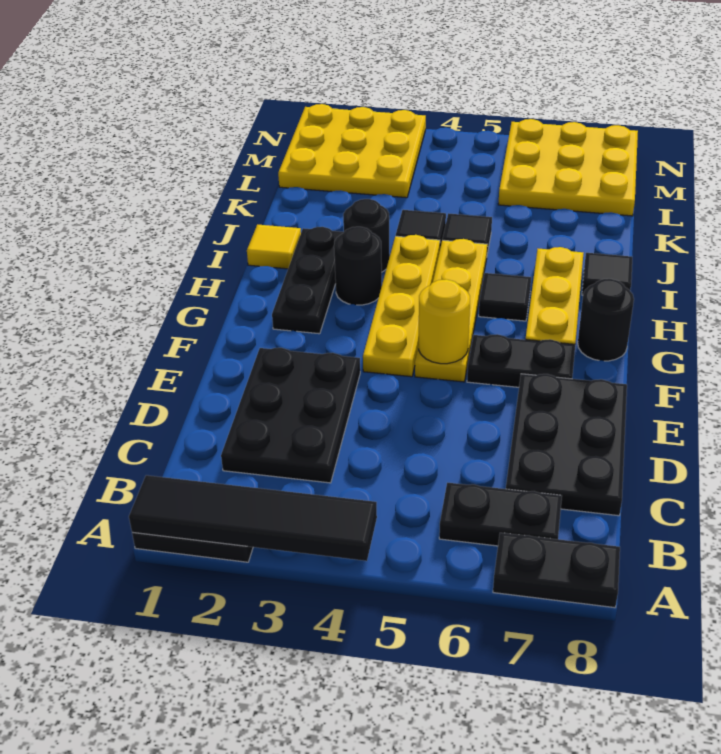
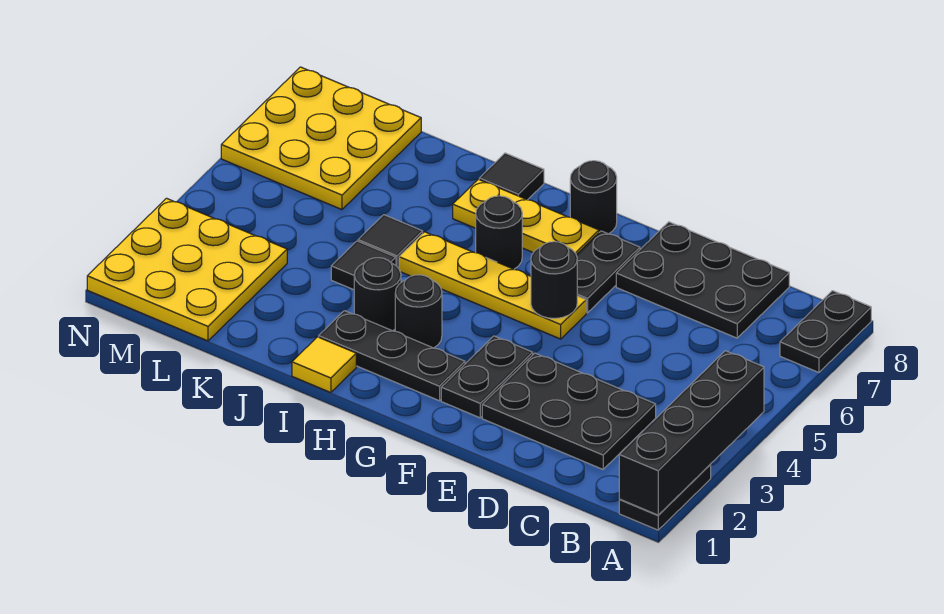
black tile A1:A4 level 2 -> black brick A1:A4 level 2
black plate B6:B7 level 1 -> black plate F2:F3 level 1
yellow plate F4:I4 level 1 -> none
yellow round brick F5 level 2 -> black round brick F5 level 2
black tile H6 level 1 -> black round brick H6 level 1

